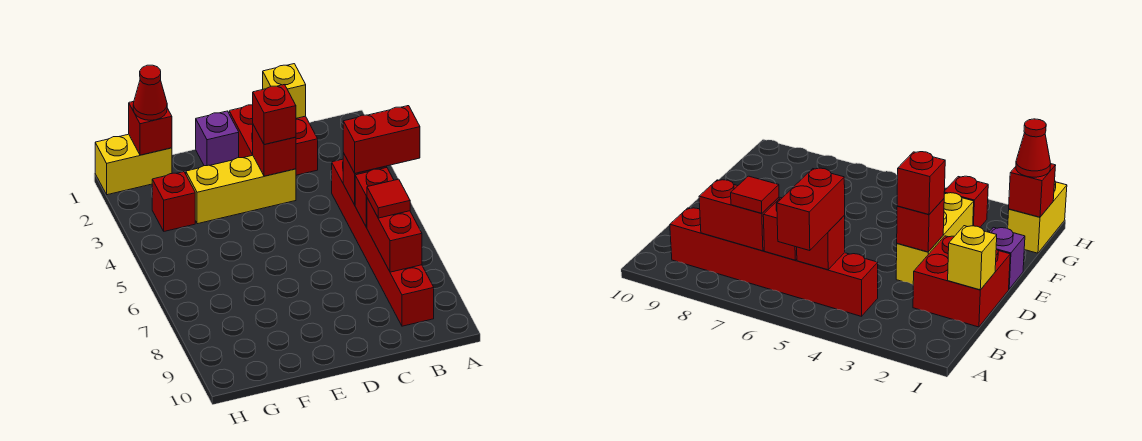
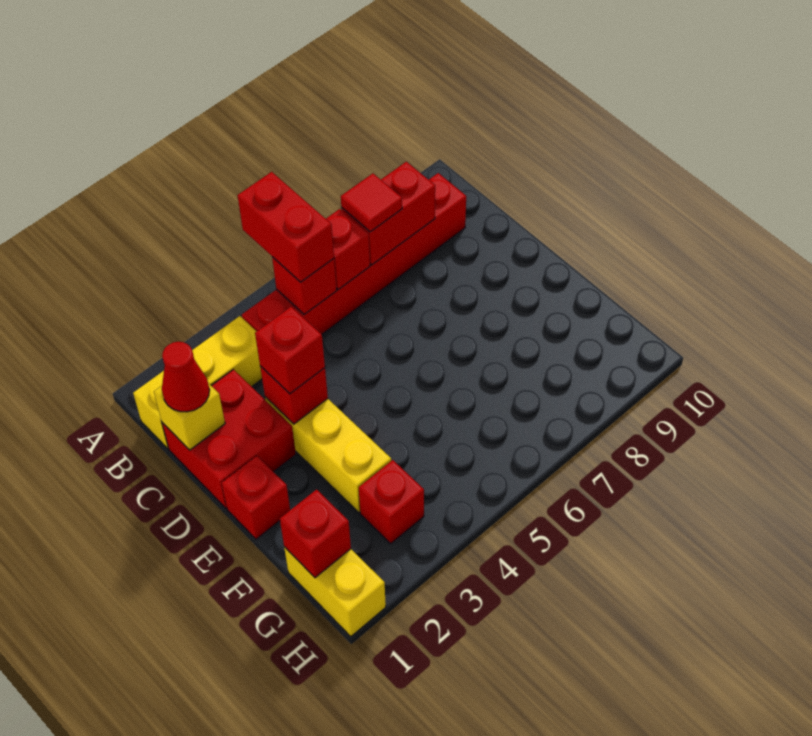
none -> yellow brick B1:B3 level 1
purple brick E1 level 1 -> red brick E1 level 1
red cone G1 level 3 -> red cone C1 level 3

